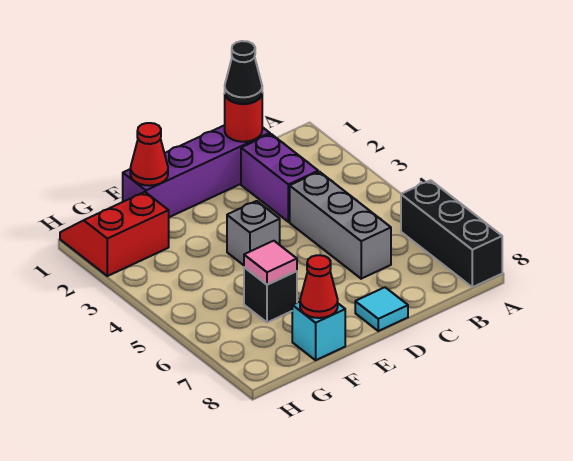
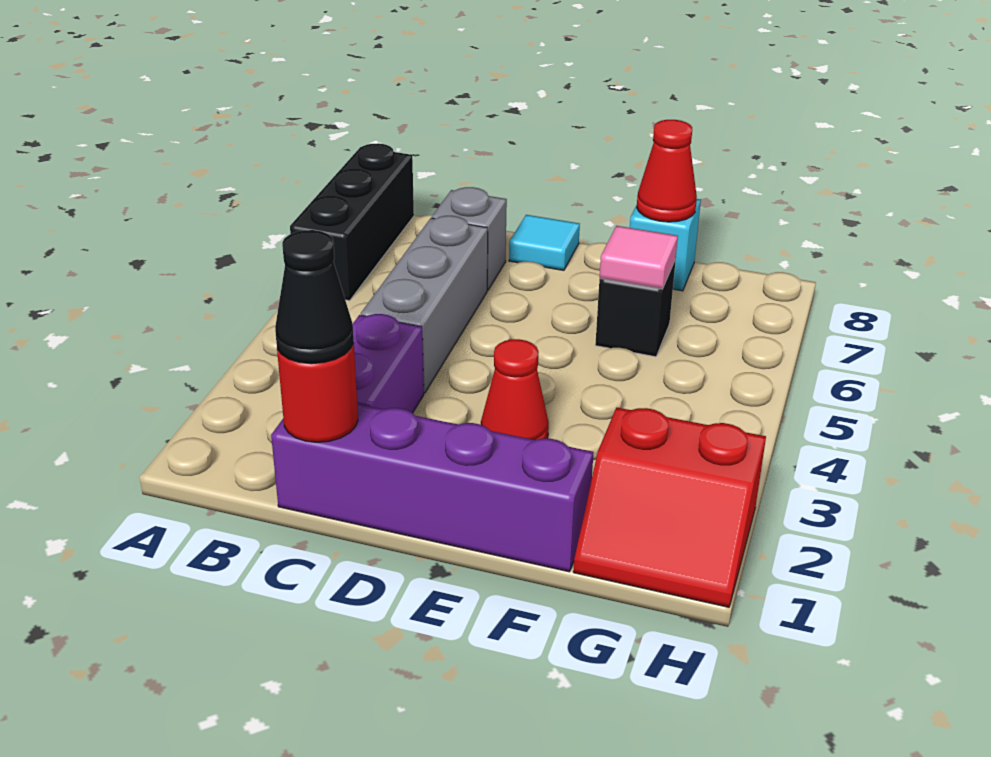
grey brick E4 level 1 -> grey brick C7 level 1
red cone F1 level 2 -> red cone E3 level 1

